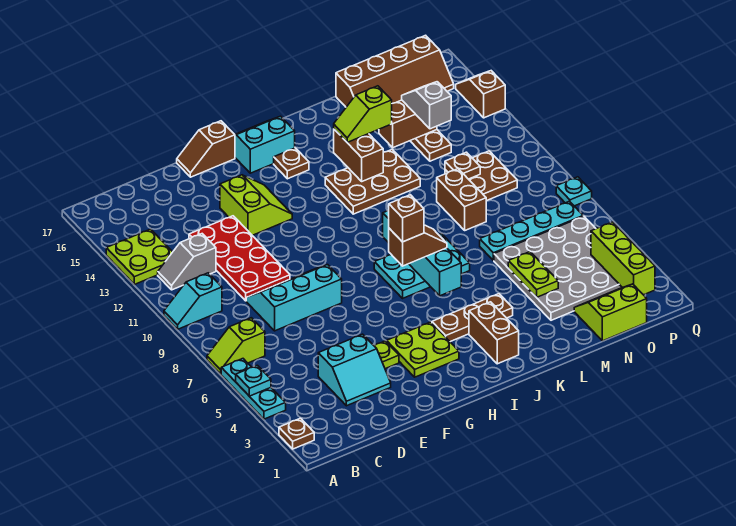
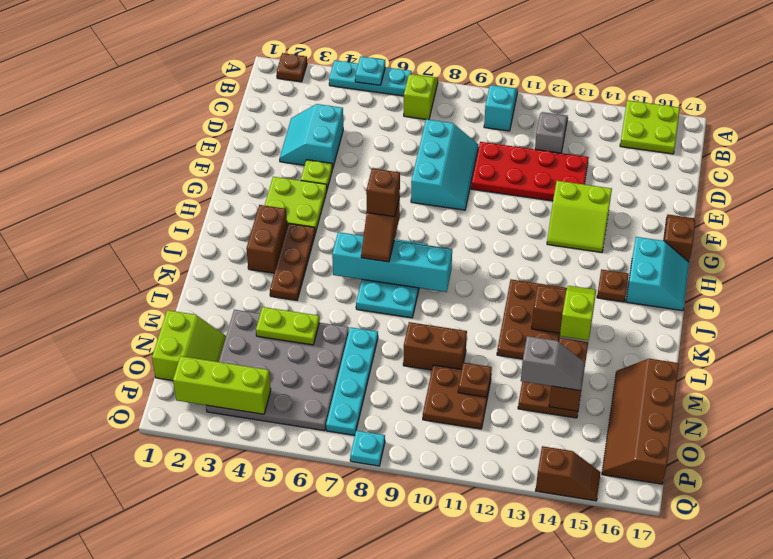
lime plate A13:B14 level 1 -> lime plate A15:B16 level 1
brown brick J2:J3 level 1 -> brown brick I3:J3 level 1

